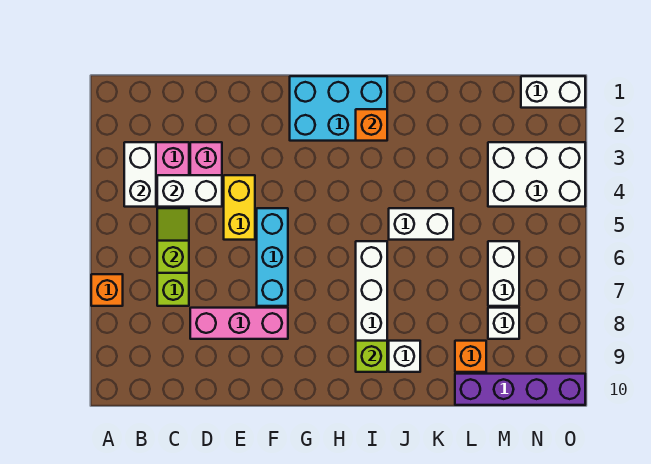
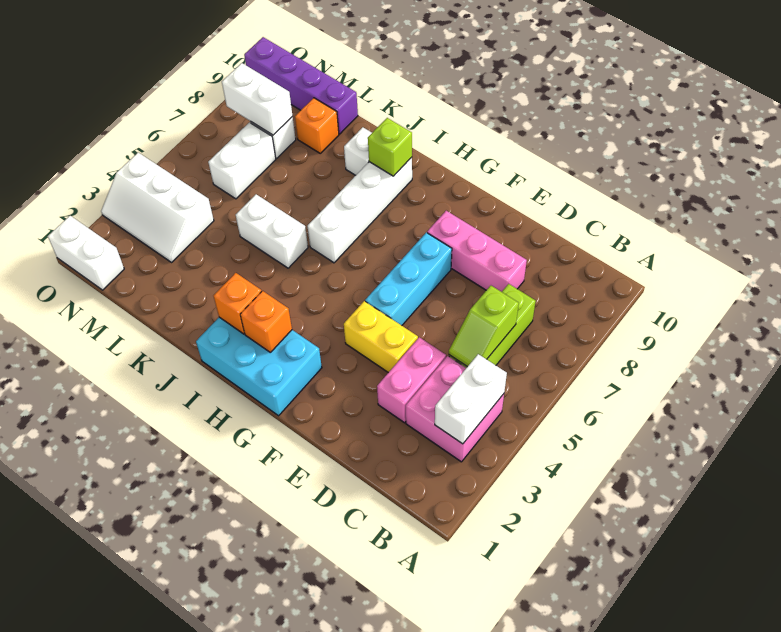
orange brick A7 level 1 -> orange brick H2 level 2
white brick C4:D4 level 2 -> white brick M8:N8 level 2
yellow brick E4:E5 level 1 -> yellow brick E4:F4 level 1
white brick M3:O4 level 1 -> white slope M3:O4 level 1 top 4

